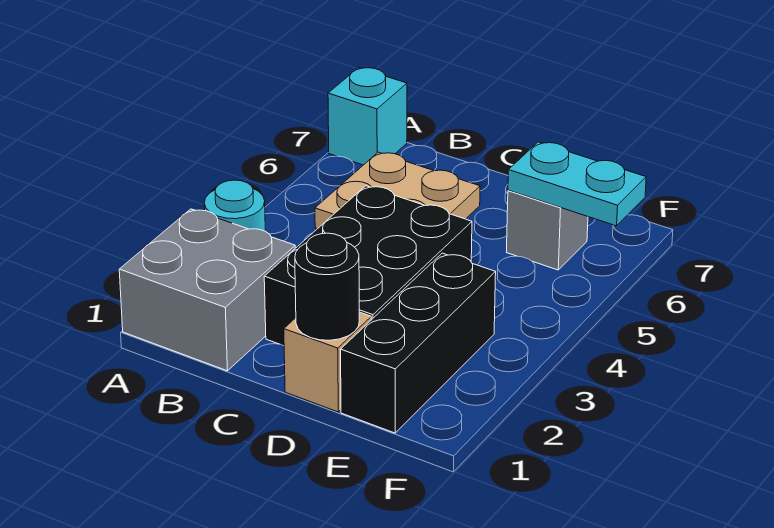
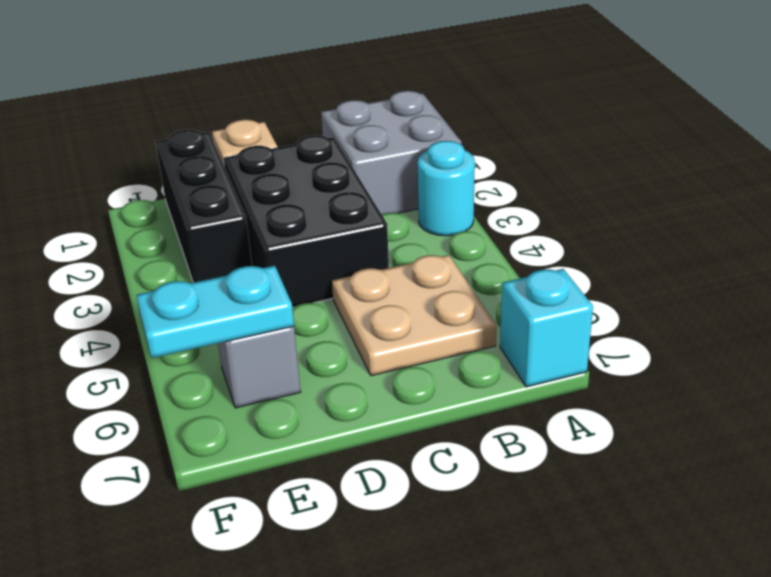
black round brick D1 level 2 -> none

